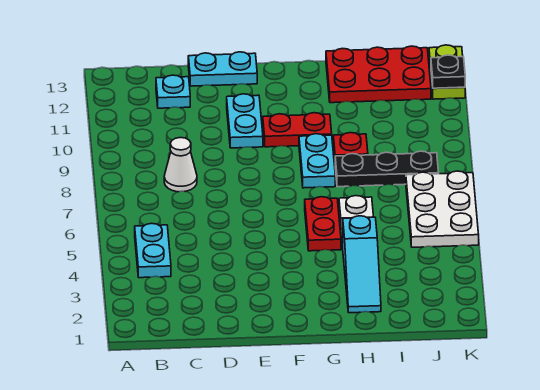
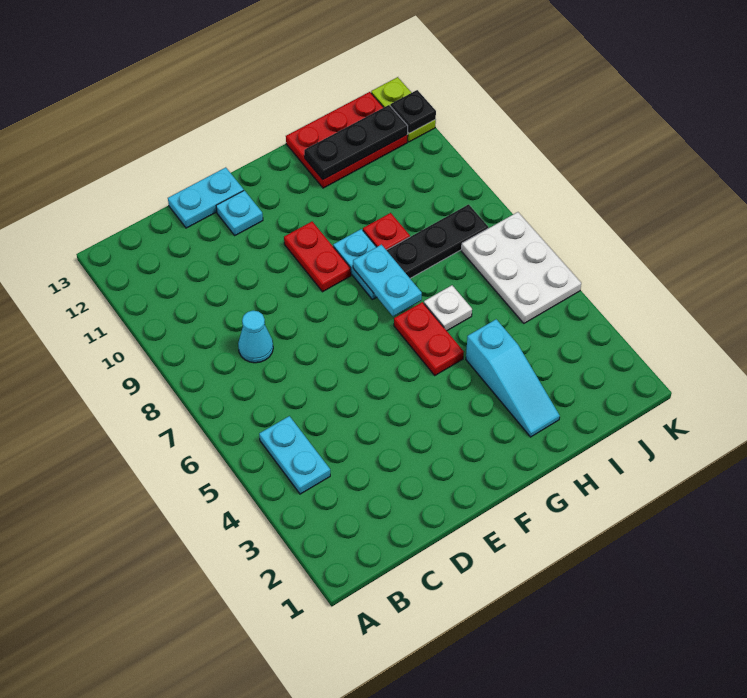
white cone C8 level 1 -> cyan cone C8 level 1
cyan plate C12 level 1 -> cyan plate E12 level 1
cyan plate E10:E11 level 1 -> cyan plate G7:G8 level 2
red plate F10:G10 level 1 -> red plate F9:F10 level 1
none -> black plate H12:J12 level 2

